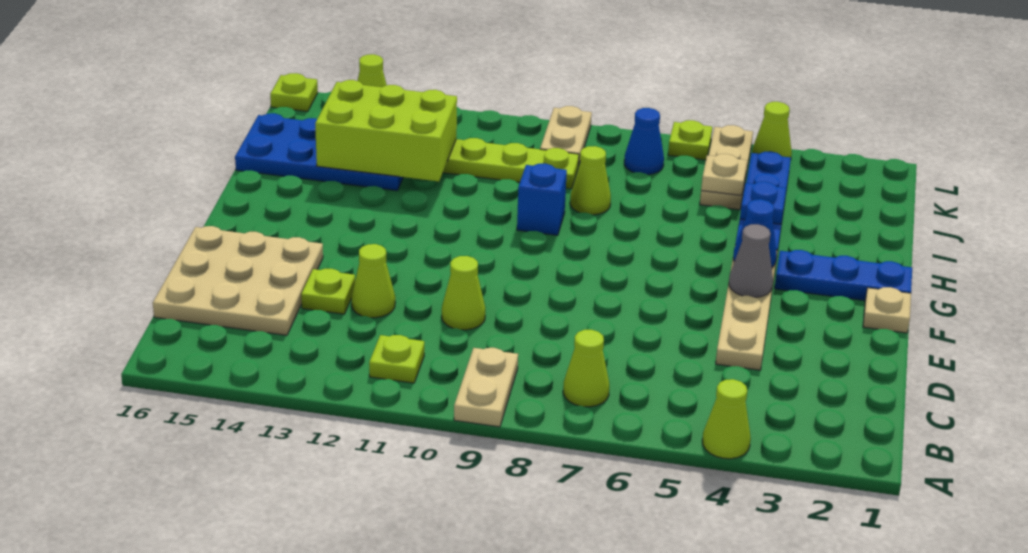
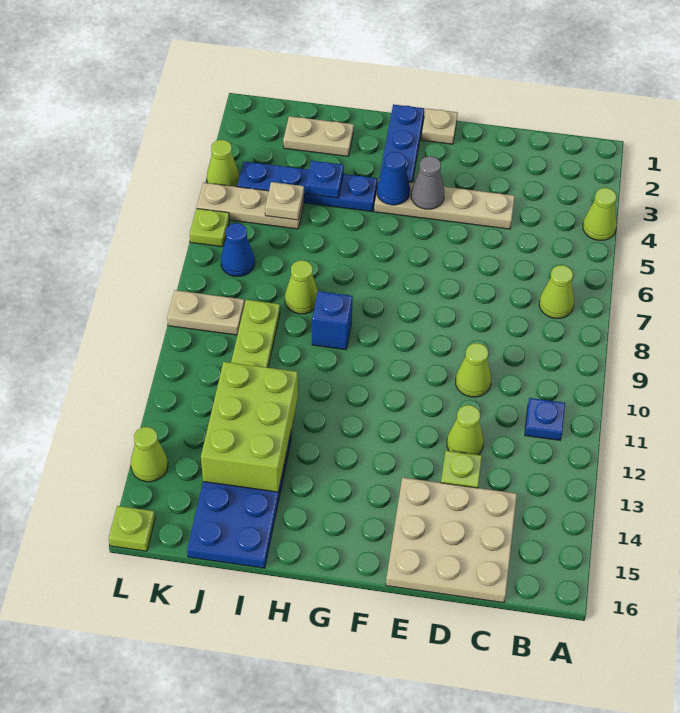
tan plate A9:B9 level 1 -> tan plate I2:J2 level 1
lime plate B11 level 1 -> blue plate B11 level 1

